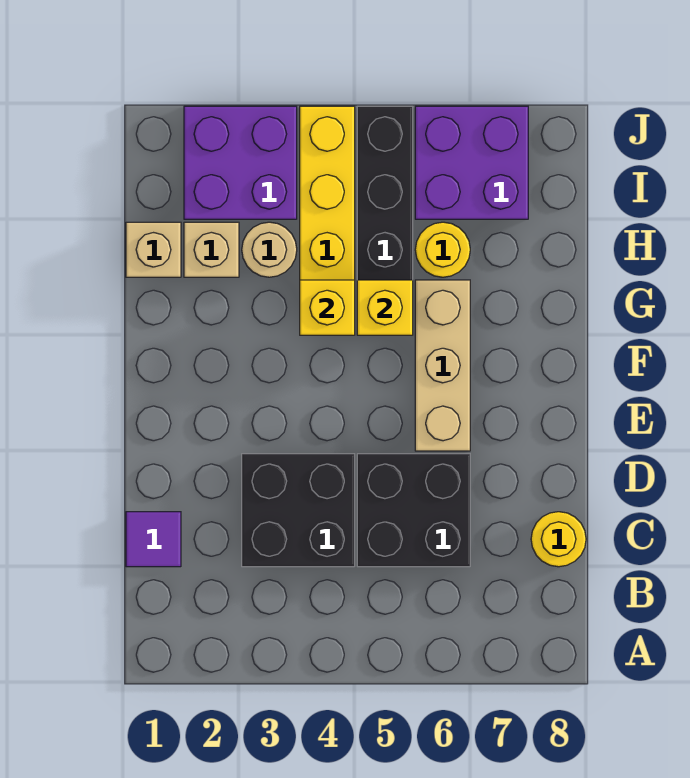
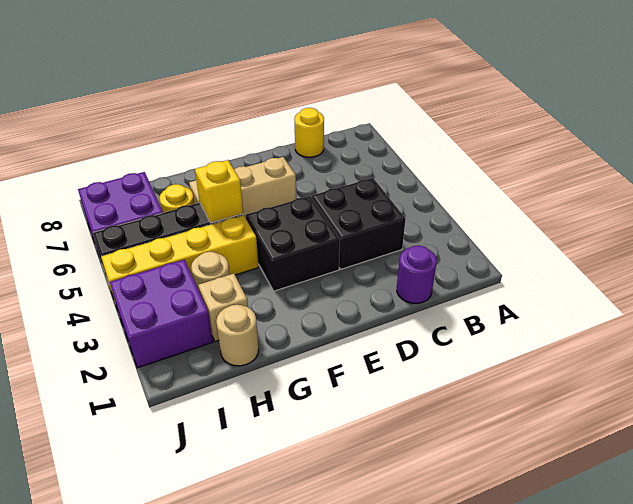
purple tile C1 level 1 -> purple round brick C1 level 1
black brick C5:D6 level 1 -> black brick E3:F4 level 1
yellow brick G4 level 2 -> none
tan brick H1 level 1 -> tan round brick H1 level 1

